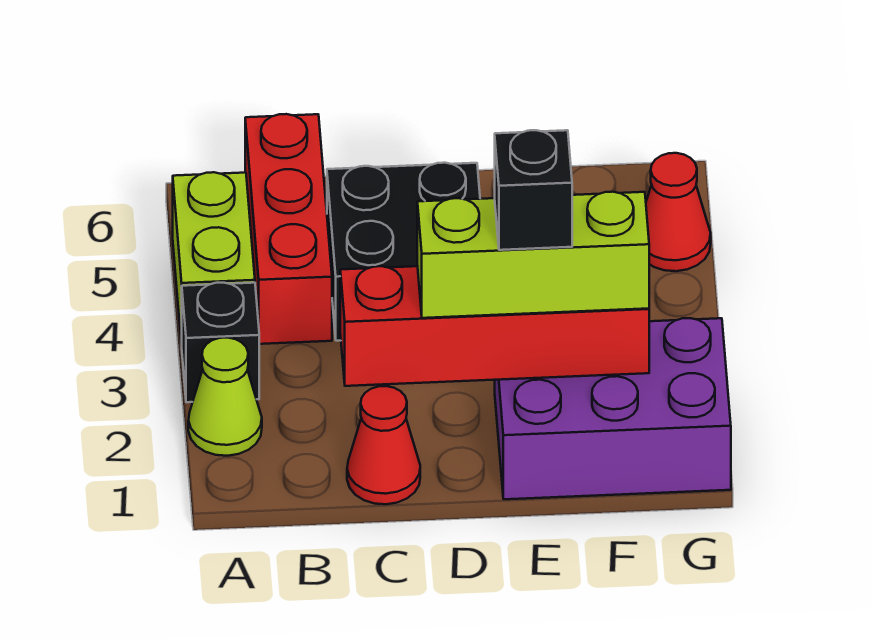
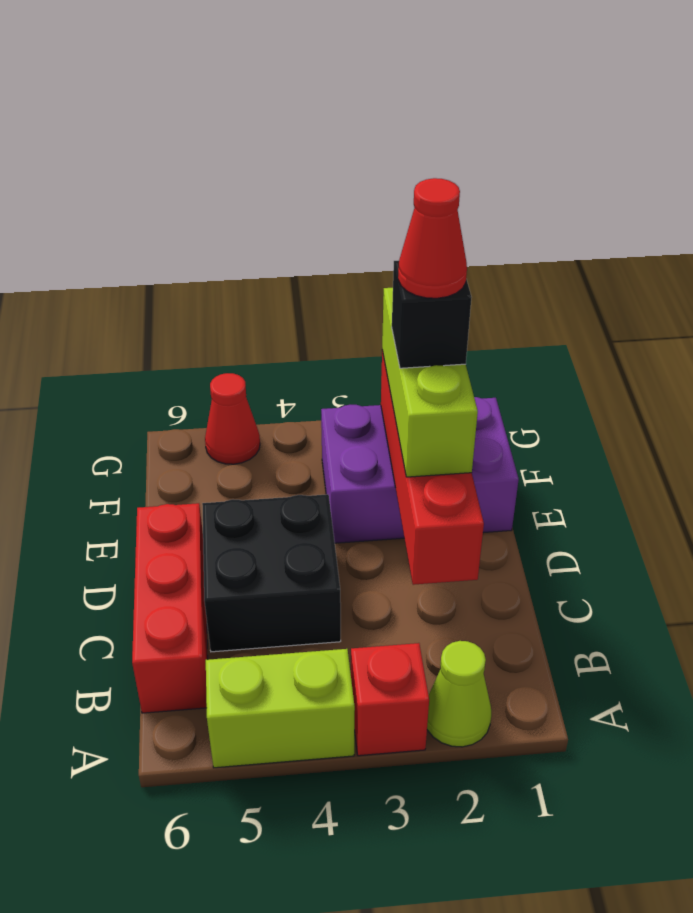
black brick A3 level 1 -> red brick A3 level 1
red brick B4:B6 level 1 -> red brick B6:D6 level 1
red cone C1 level 1 -> red cone E2 level 5
purple brick E1:G2 level 1 -> purple brick E1:F3 level 1

